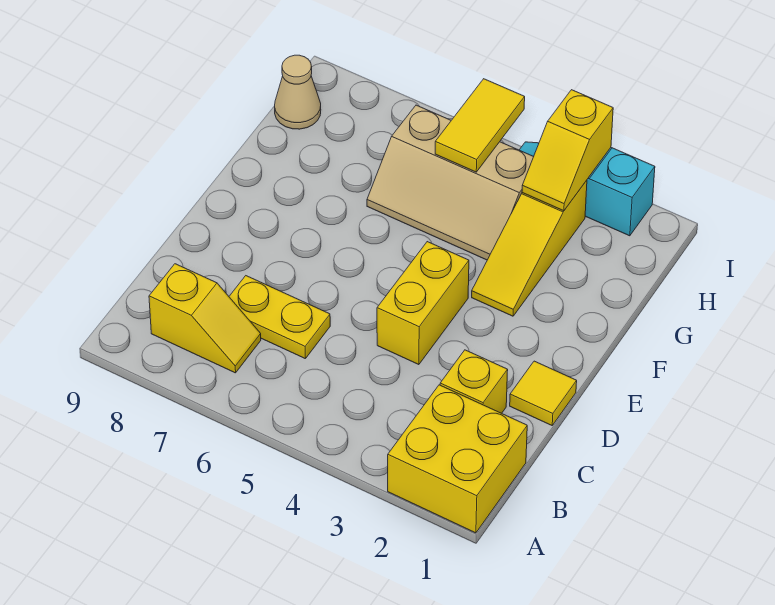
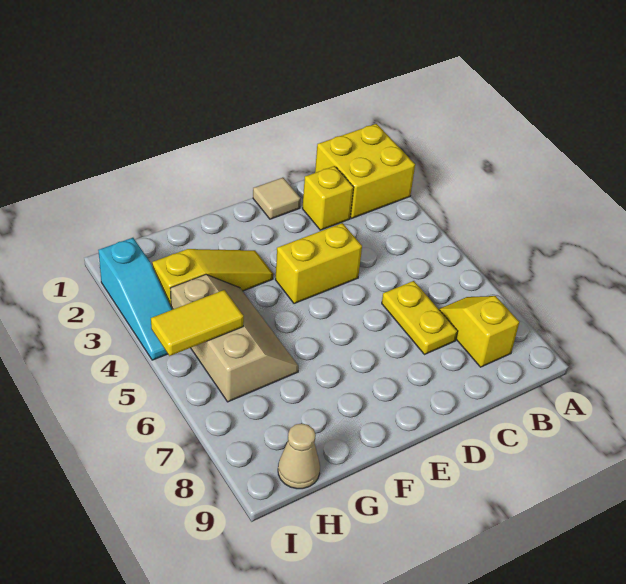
yellow tile D1 level 1 -> tan tile D1 level 1
yellow slope H3:I3 level 2 top I -> none

